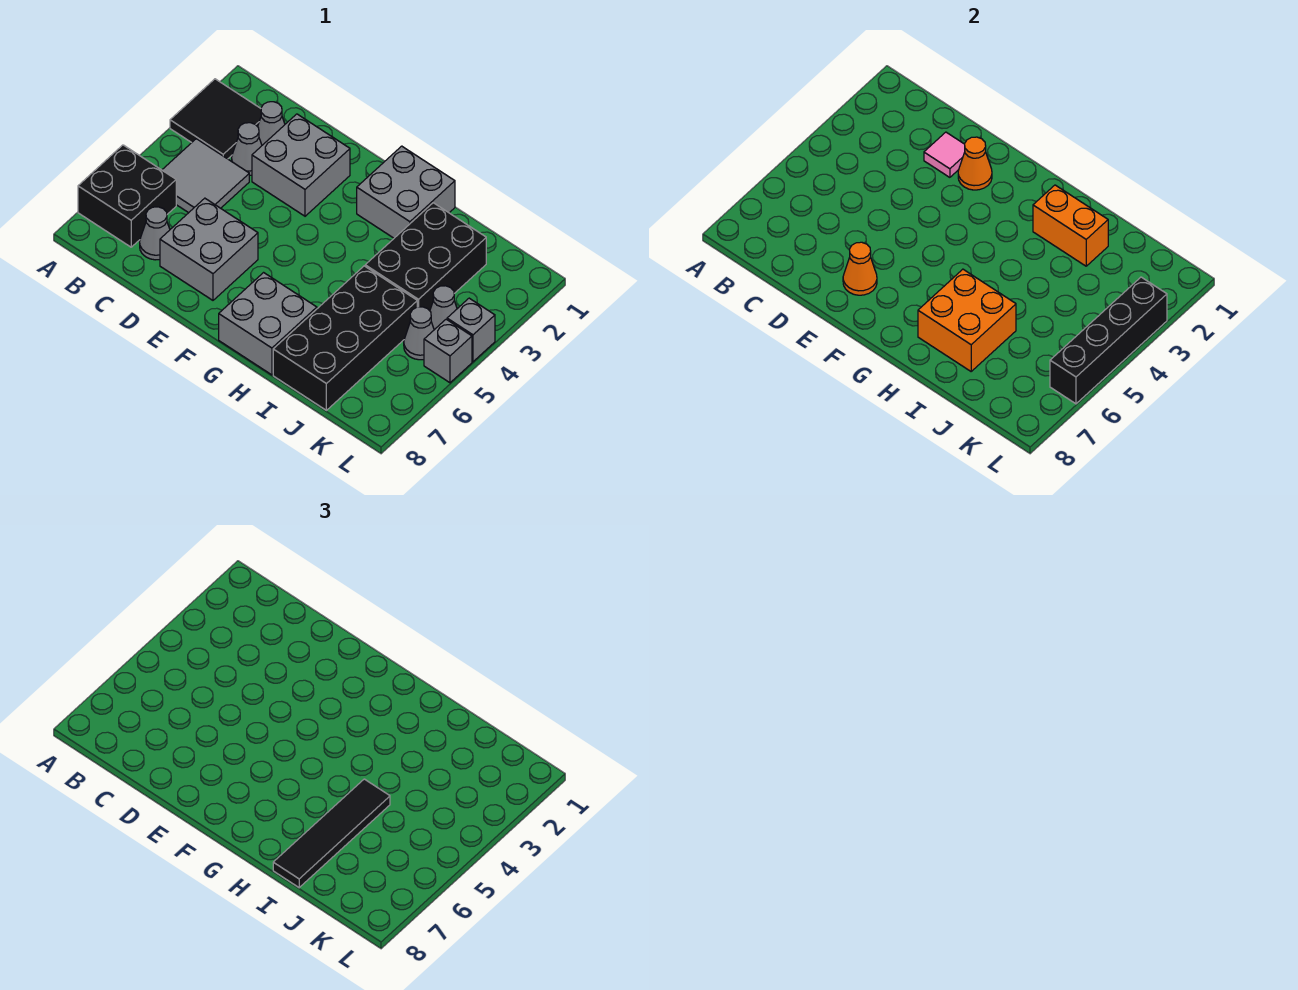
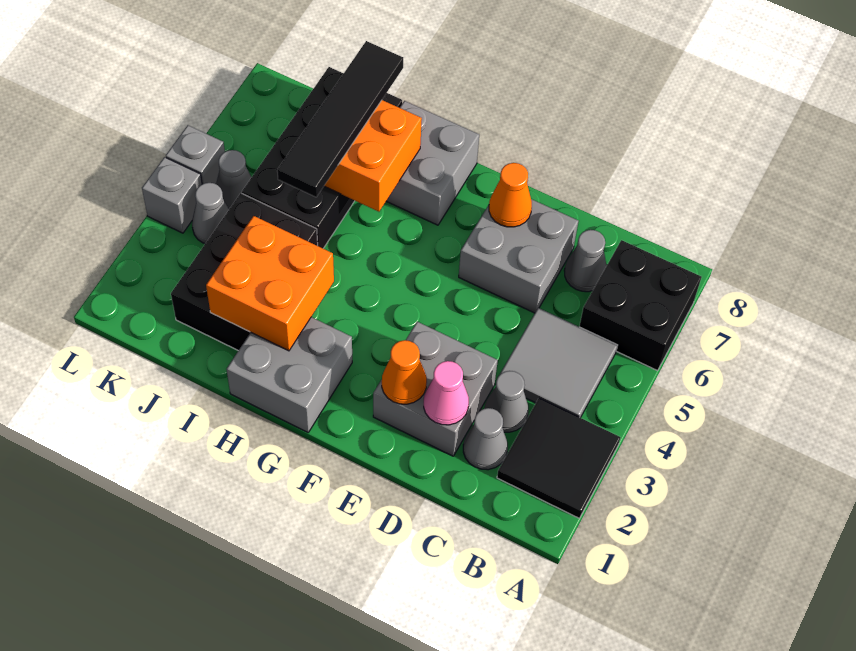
pink tile D2 level 2 -> pink cone D2 level 2
orange brick H2:I2 level 2 -> orange brick H2:I3 level 2
black brick L3:L6 level 2 -> none

